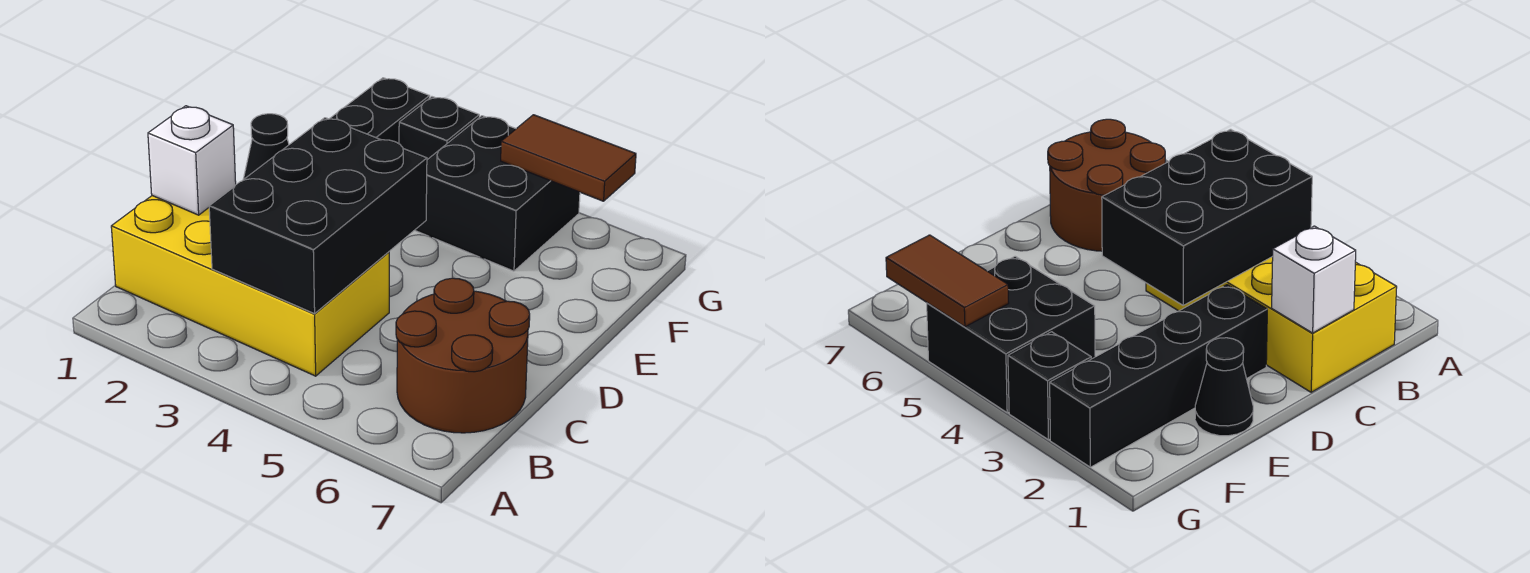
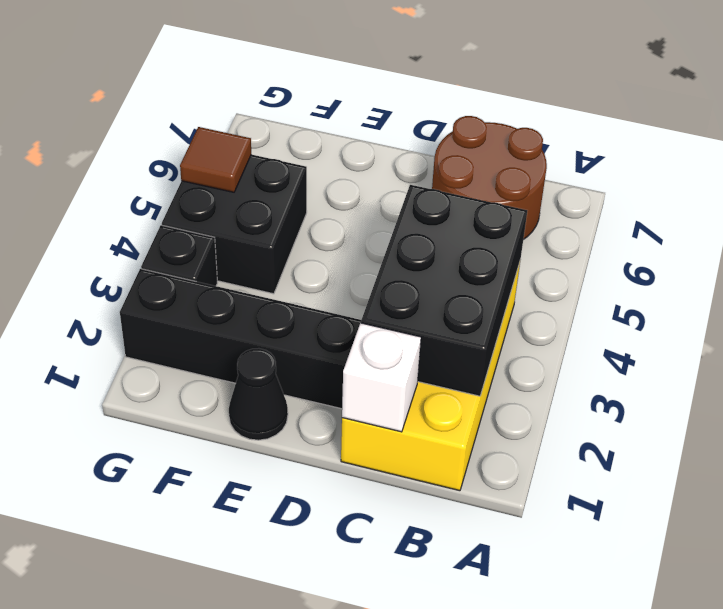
black brick B3:D4 level 2 -> black brick B2:C4 level 2
brown tile G5:G6 level 2 -> brown tile G5 level 2

